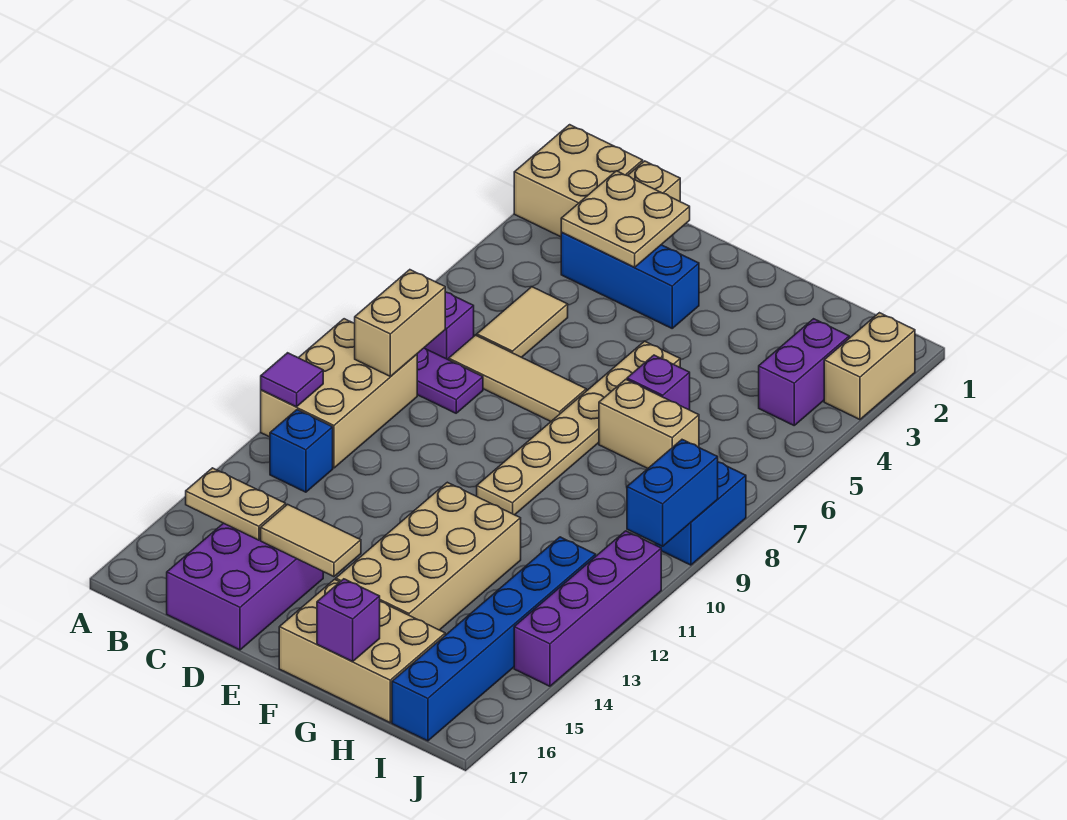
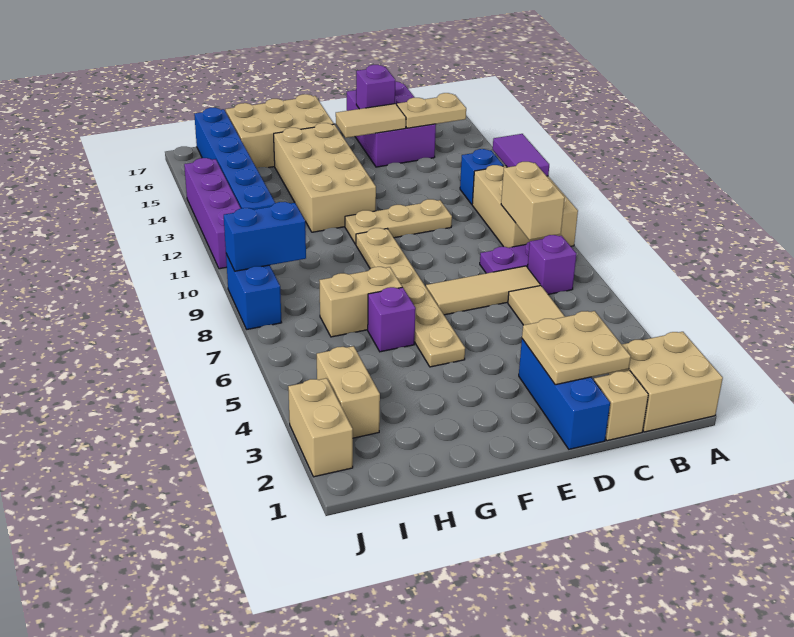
purple tile A11 level 2 -> purple tile A11:A12 level 2
blue brick C3:E3 level 1 -> blue brick D1:D3 level 1
none -> tan plate D11:F11 level 1
purple brick G17 level 2 -> purple brick D16 level 2
purple brick I3:I4 level 1 -> tan brick I3:I4 level 1
blue brick J9:J10 level 2 -> blue brick I9:J9 level 2

